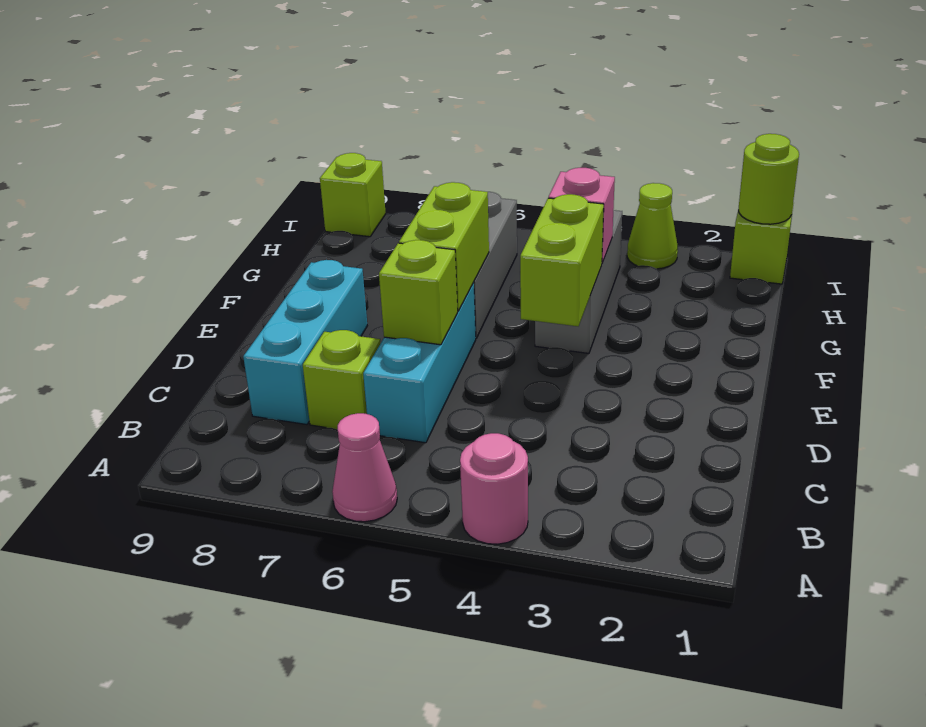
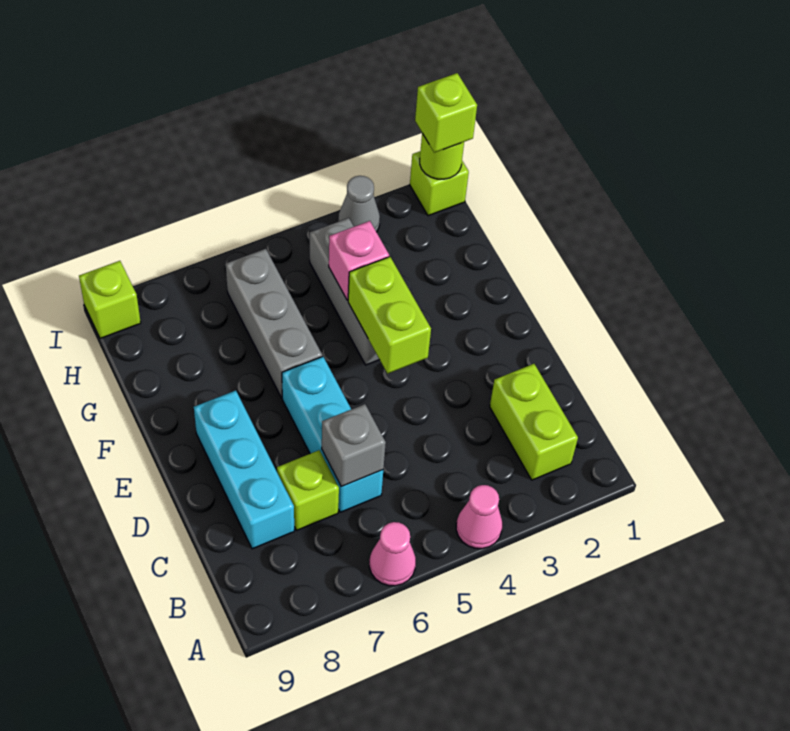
pink round brick A4 level 1 -> pink cone A4 level 1
none -> grey brick C6 level 2
lime brick D6 level 2 -> lime brick I1 level 3
lime brick E6:F6 level 2 -> lime brick B2:C2 level 1
lime cone I3 level 1 -> grey cone I3 level 1

